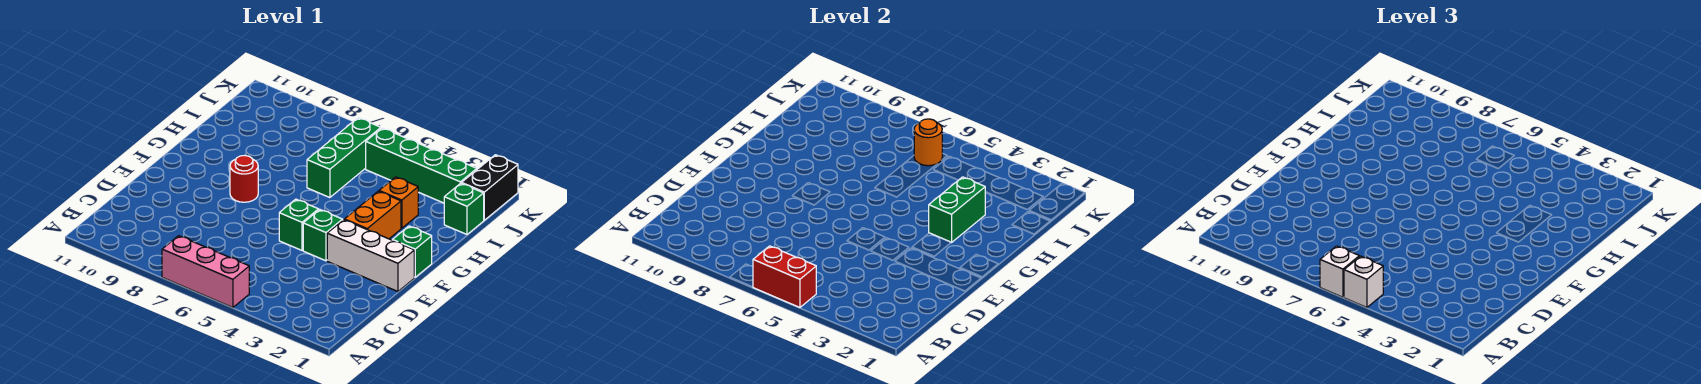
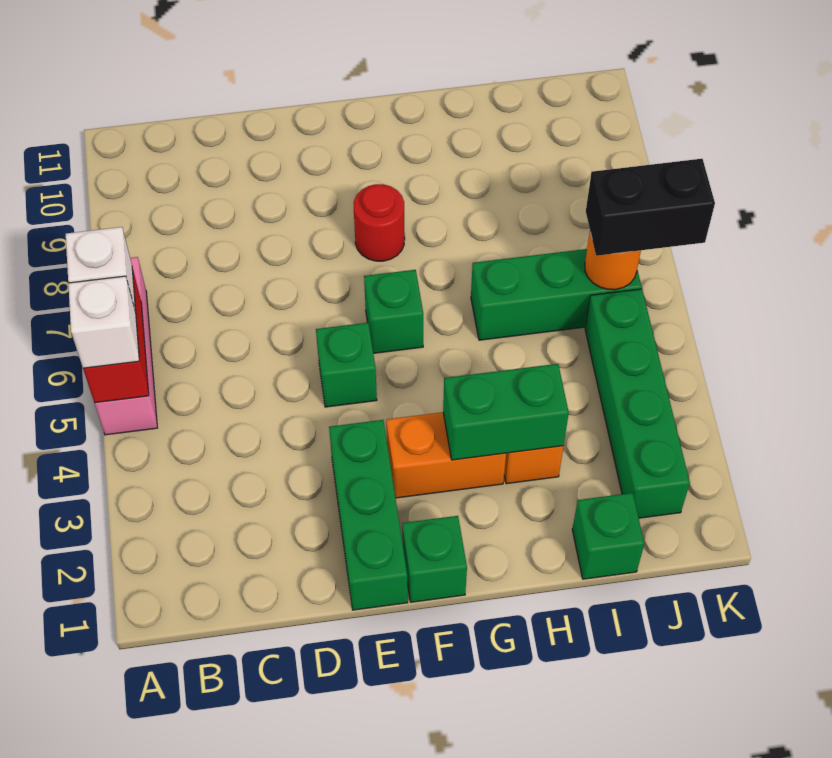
white brick E1:E3 level 1 -> green brick E1:E3 level 1
green brick E4 level 1 -> green brick F6 level 1
black brick J1:K1 level 1 -> black brick J6:K6 level 3

